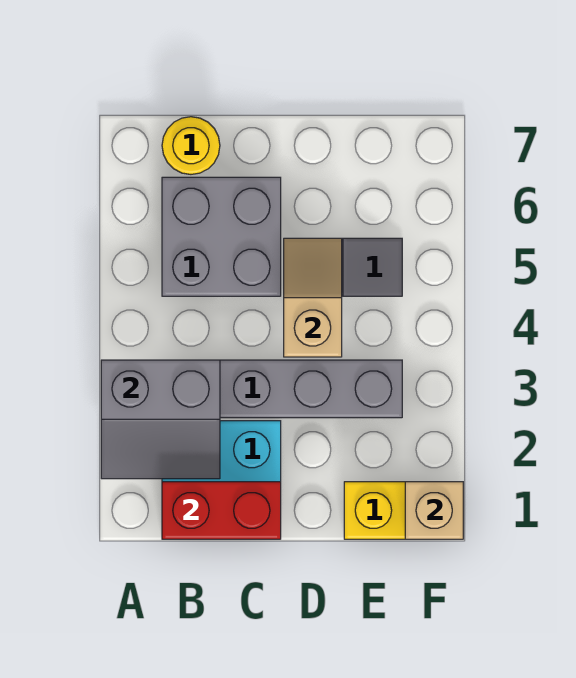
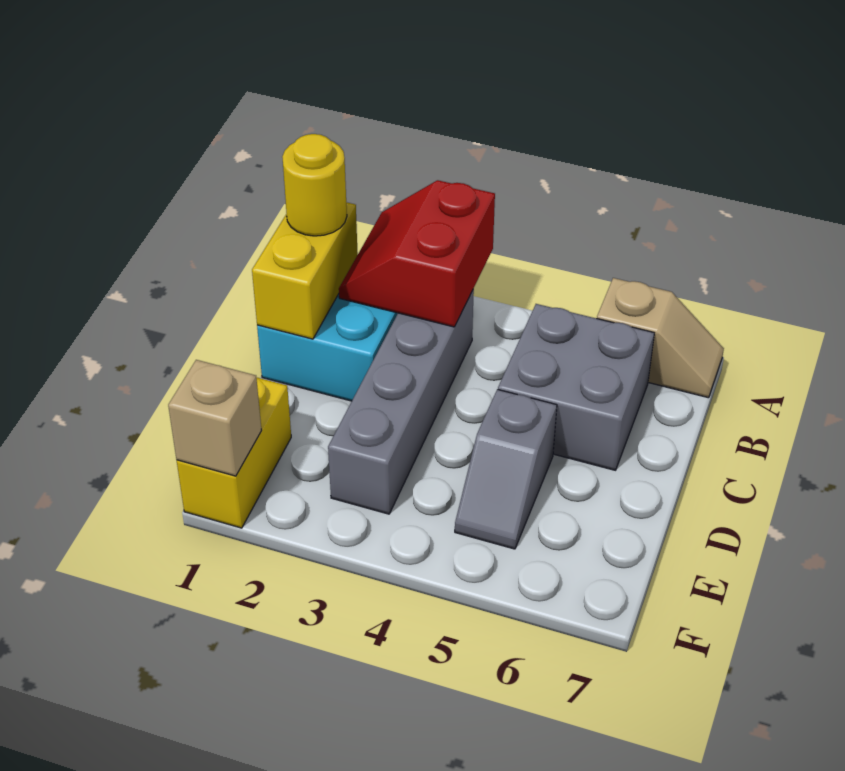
grey slope A2:B3 level 2 top 3 -> red slope A2:B3 level 2 top 3
red brick B1:C1 level 2 -> yellow brick B1:C1 level 2
yellow round brick B7 level 1 -> yellow round brick B1 level 3
tan slope D4:D5 level 2 top 4 -> tan slope A6:A7 level 1 top 6

